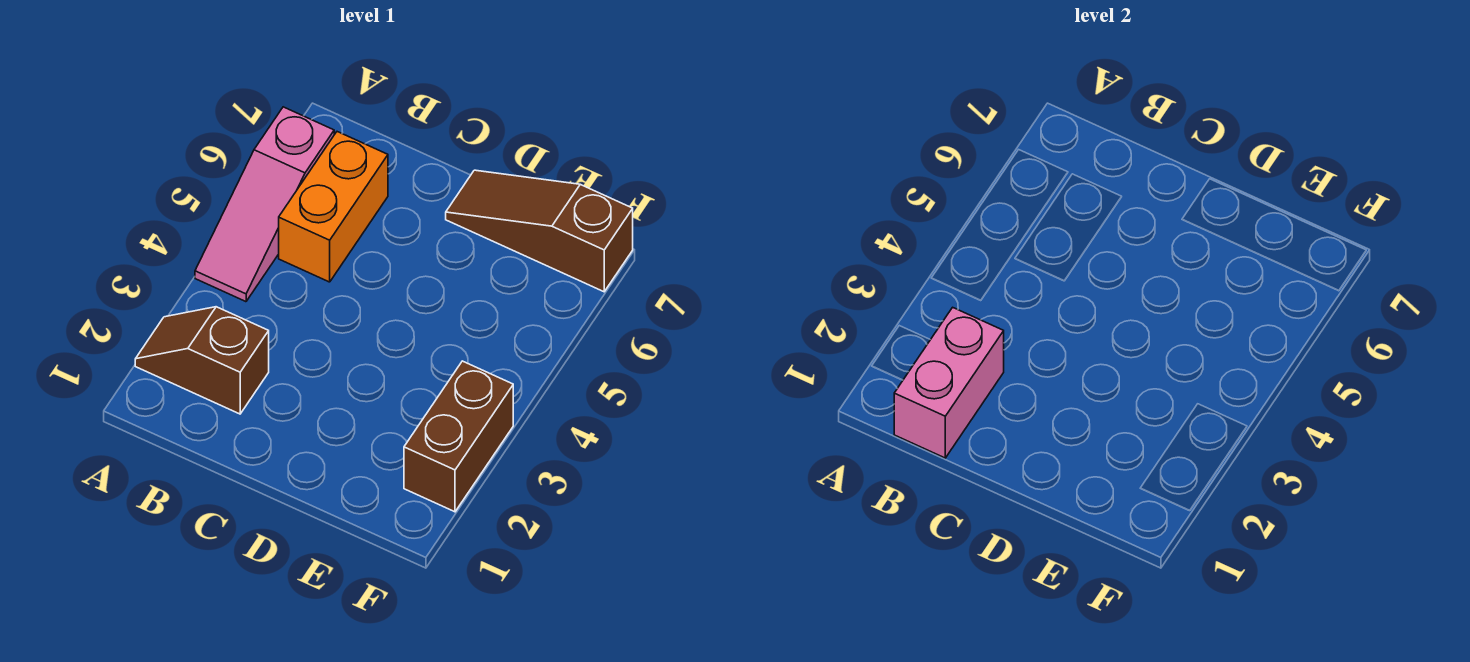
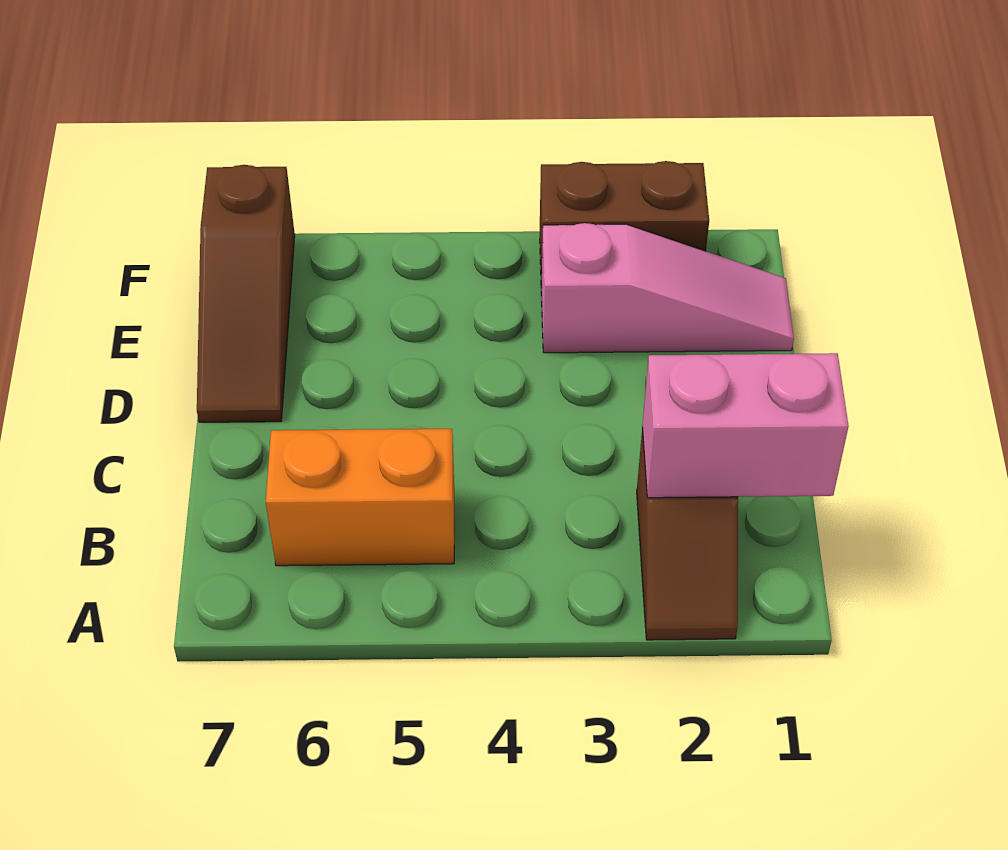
pink slope A4:A6 level 1 top 6 -> pink slope E1:E3 level 1 top 3

